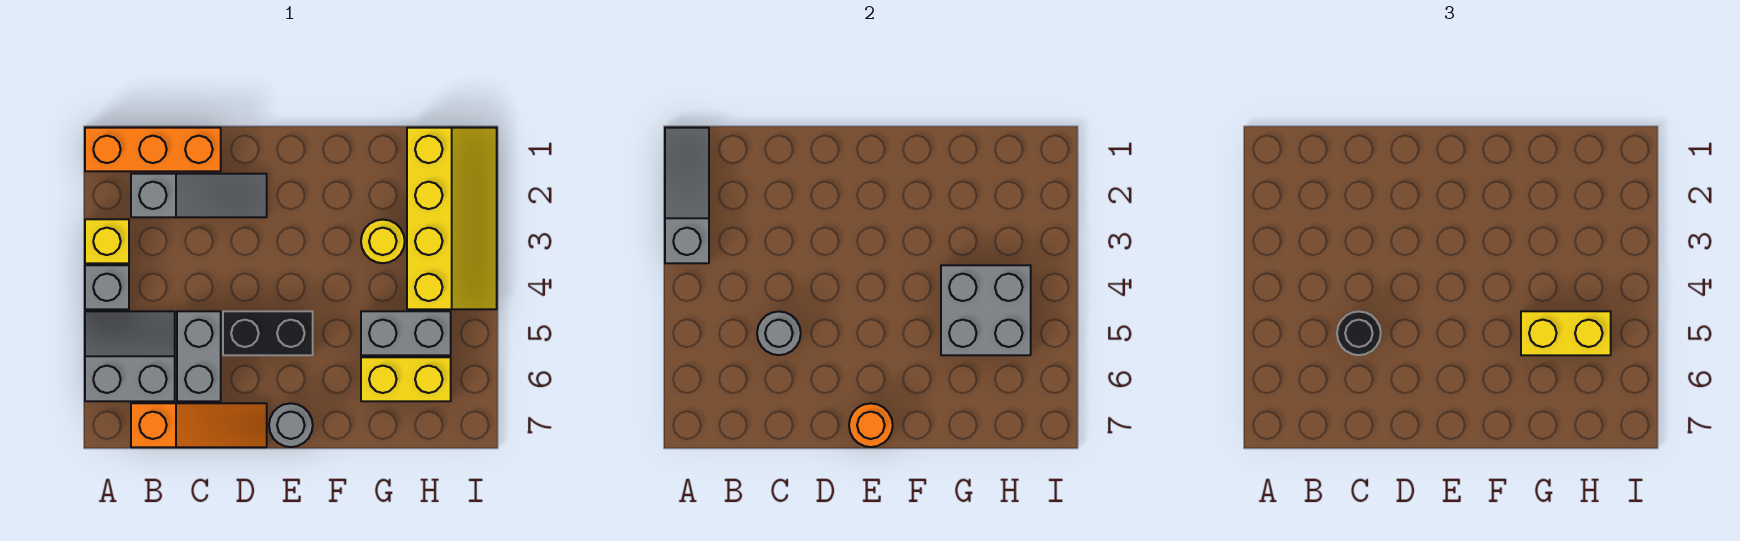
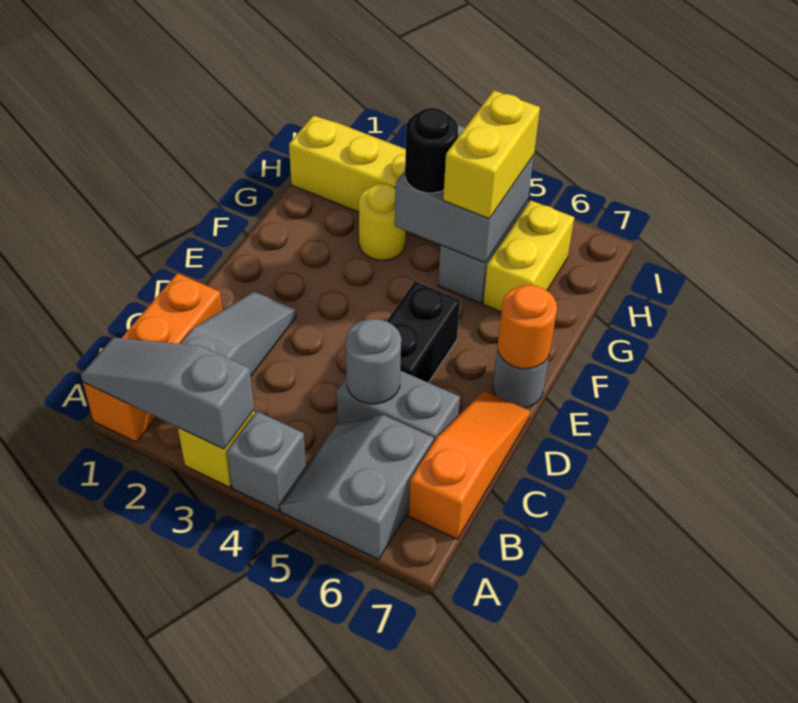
black round brick C5 level 3 -> black round brick G4 level 3

